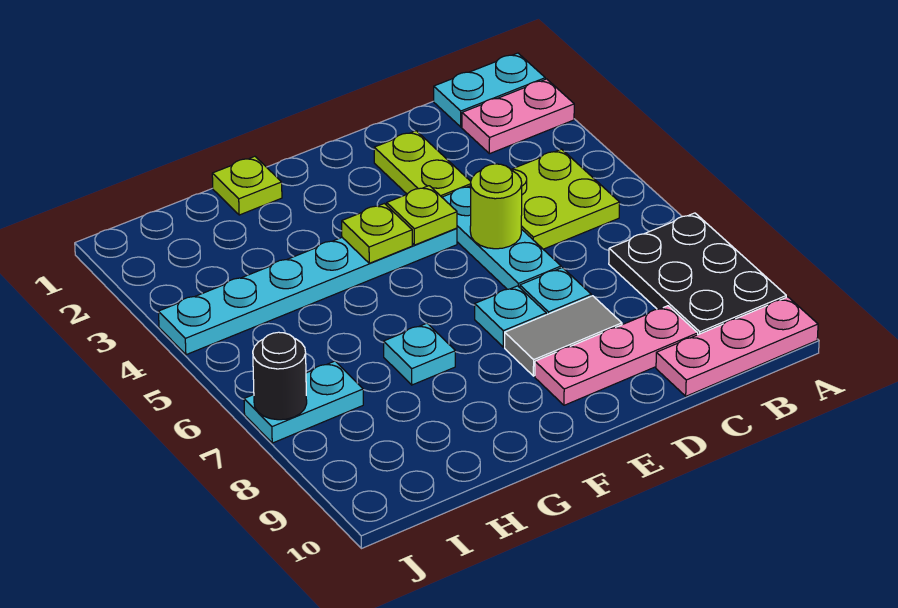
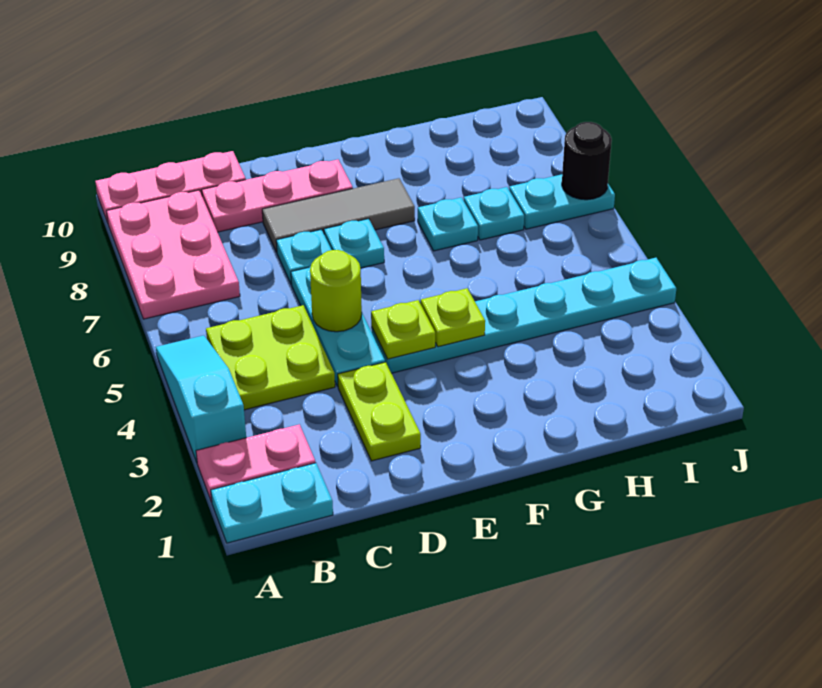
none -> cyan slope A3:A5 level 1 top 3
black plate A7:B9 level 1 -> pink plate A7:B9 level 1
grey tile D8:E8 level 1 -> grey tile D8:F8 level 1
lime plate G1 level 1 -> none
none -> cyan plate H7 level 1

